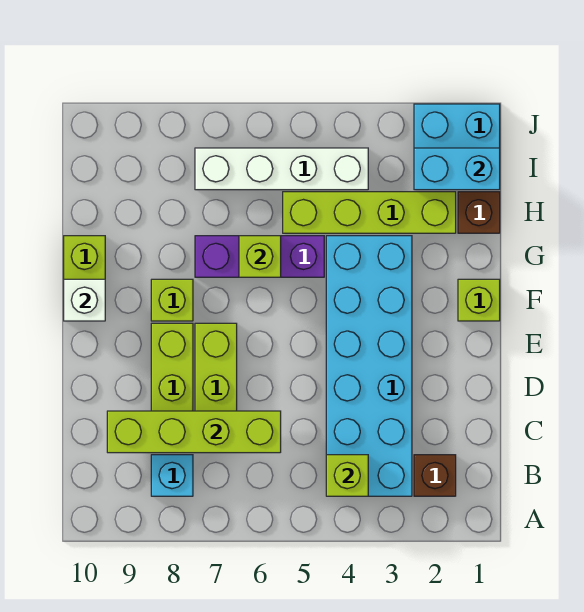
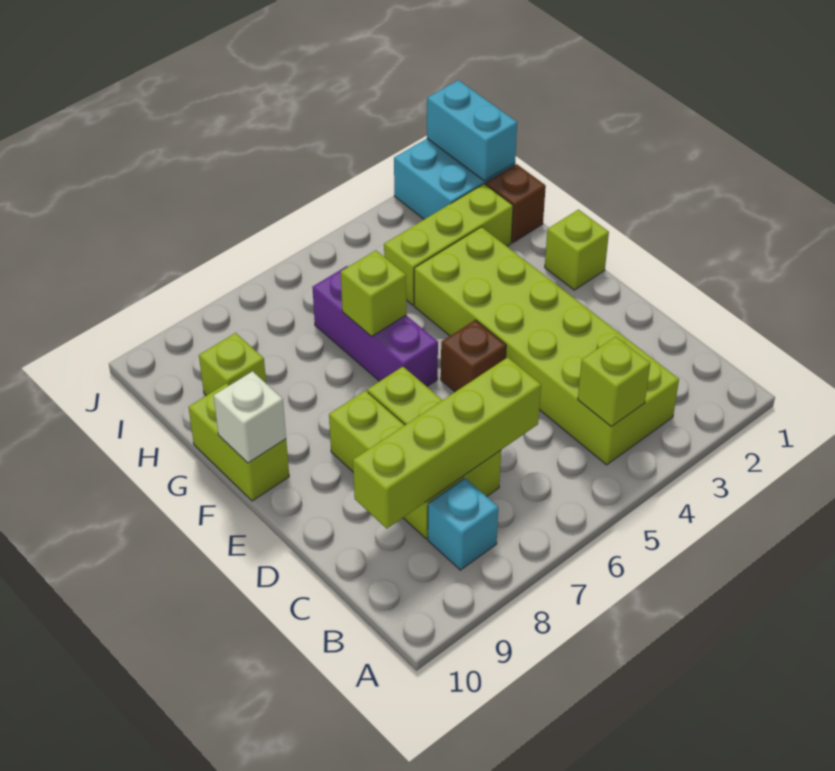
brown brick B2 level 1 -> brown brick E5 level 1
cyan brick B3:G4 level 1 -> lime brick B3:G4 level 1
lime brick F8 level 1 -> lime brick H9 level 1
purple brick G5:G7 level 1 -> purple brick F6:H6 level 1
lime brick H2:H5 level 1 -> lime brick H2:H4 level 1
cyan brick I1:I2 level 2 -> cyan brick I1:J1 level 2
white brick I4:I7 level 1 -> none

